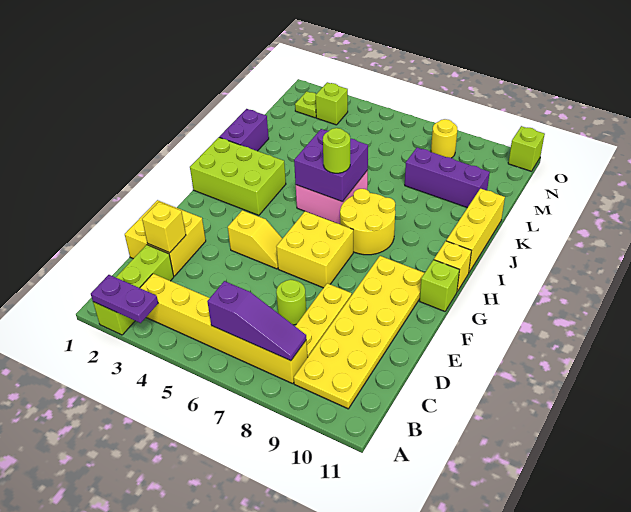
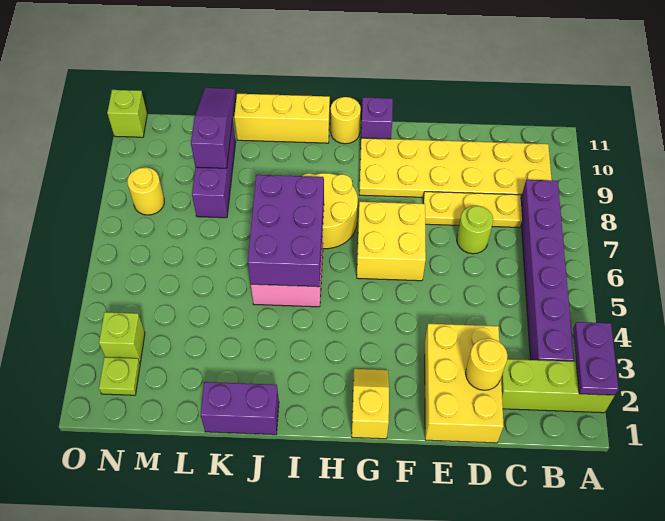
yellow brick B3:B8 level 1 -> purple brick B3:B8 level 1
purple slope B6:B8 level 2 top 6 -> purple slope L9:L11 level 2 top 9
yellow brick D1:E2 level 1 -> yellow brick D1:E3 level 1
yellow brick D2 level 2 -> yellow round brick D2 level 2
yellow slope F4:F5 level 1 top 4 -> yellow slope G1:G2 level 1 top 1
lime brick G11 level 1 -> purple brick G11 level 1
lime brick H1:I3 level 1 -> none
yellow brick H11 level 1 -> yellow round brick H11 level 1
purple brick I5:J6 level 2 -> purple brick I5:J7 level 2
lime round brick I6 level 3 -> none

